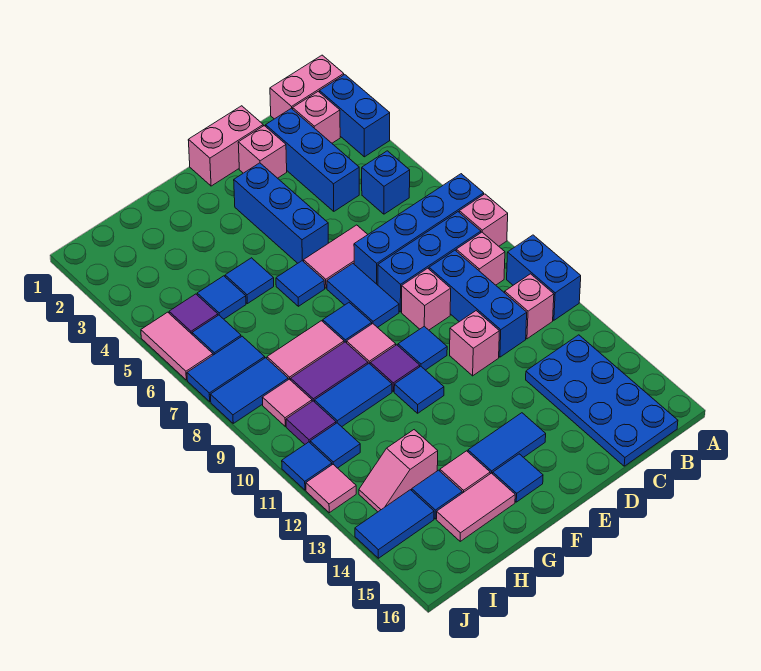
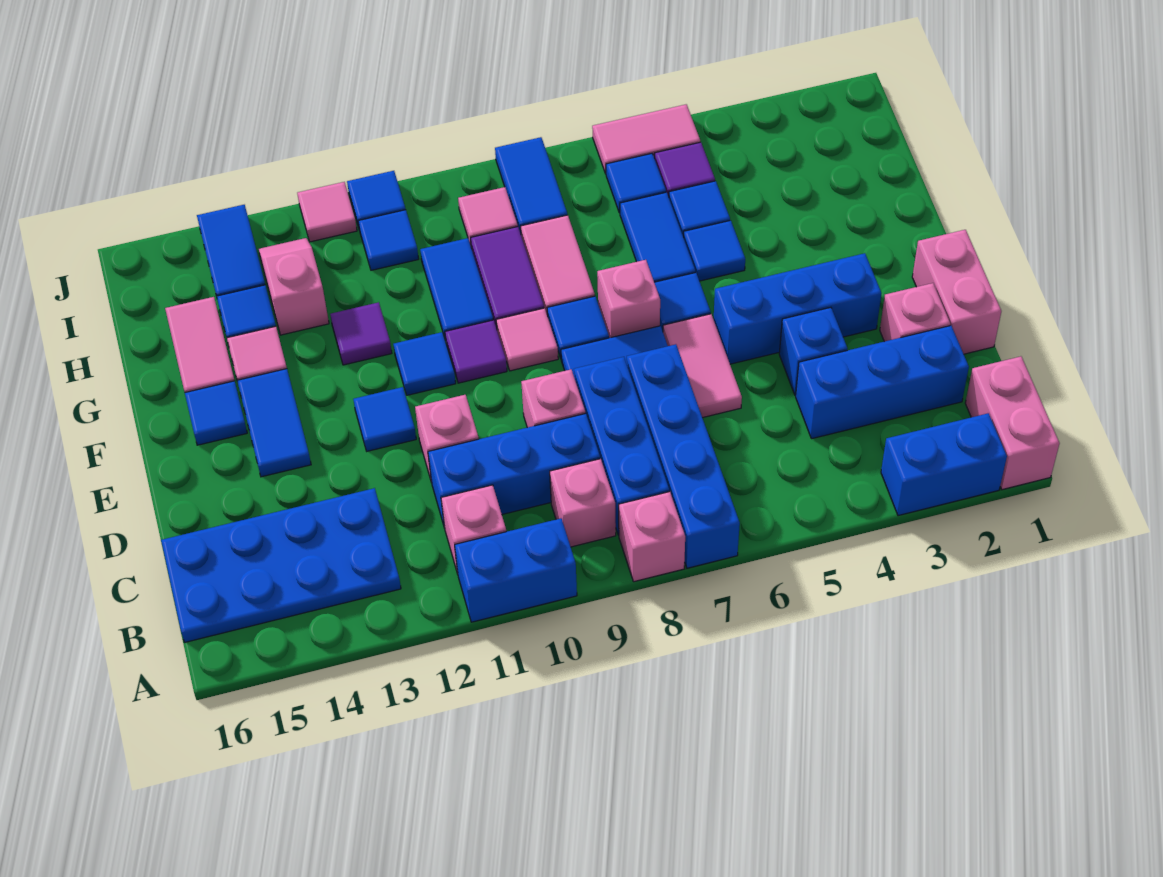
pink brick B2 level 1 -> pink brick F7 level 1
blue brick B5 level 1 -> blue brick D4 level 1
blue tile E10 level 1 -> blue tile E12 level 1
blue tile I7:J7 level 1 -> blue tile G6:H6 level 1
purple tile I10 level 1 -> purple tile G12 level 1

